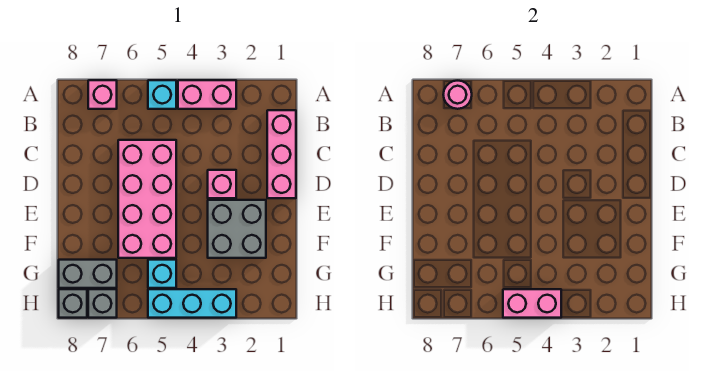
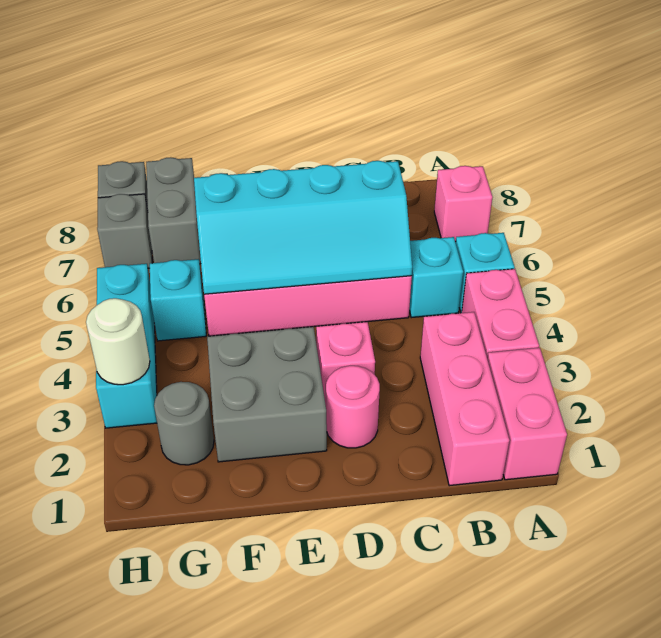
pink round brick A7 level 2 -> pink round brick D2 level 1
pink brick B1:D1 level 1 -> pink brick B1:B3 level 1
none -> cyan brick B5 level 1
none -> cyan slope C5:F6 level 2 top 6
none -> grey round brick G2 level 1
none -> white round brick H3 level 2
pink brick H4:H5 level 2 -> pink brick A1:A2 level 1

